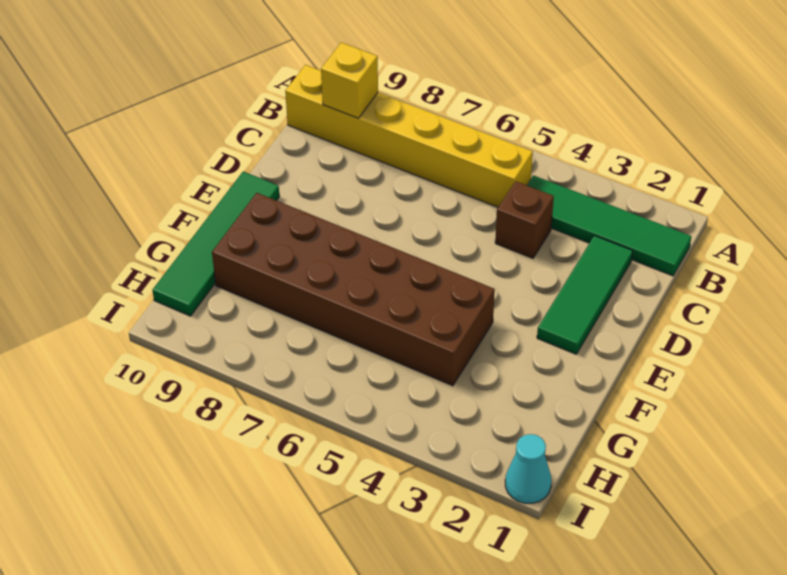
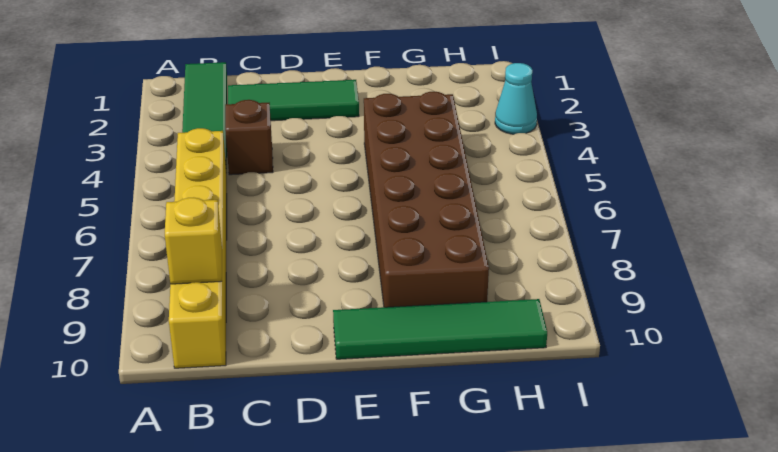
cyan cone I1 level 1 -> cyan cone I3 level 1

